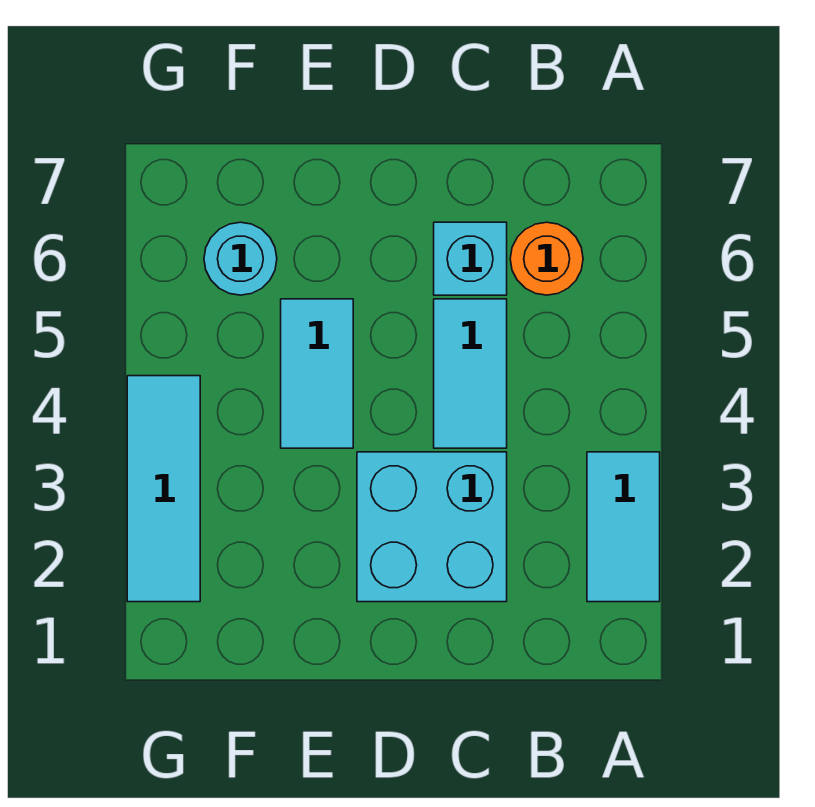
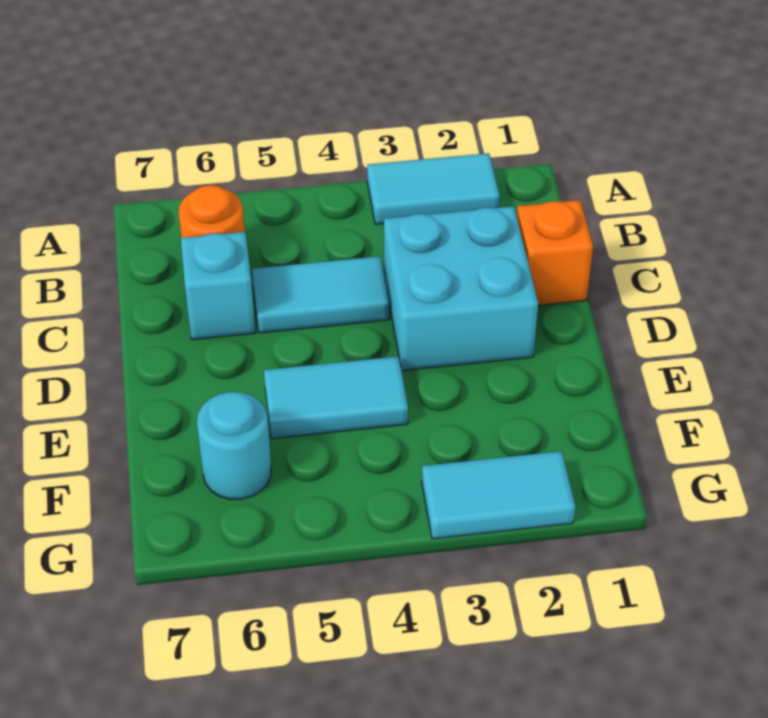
none -> orange brick C1 level 1
cyan tile G2:G4 level 1 -> cyan tile G2:G3 level 1

